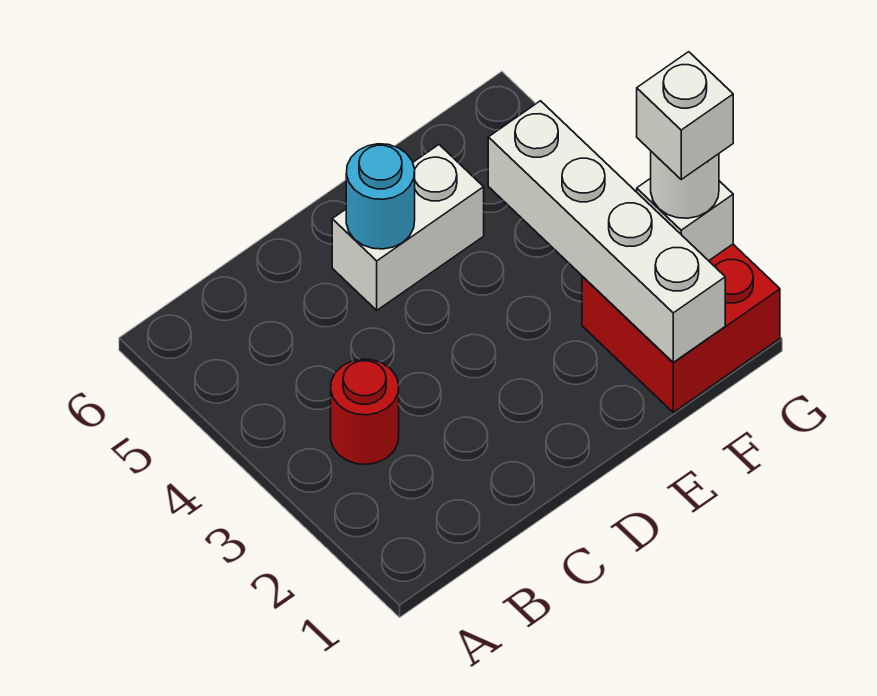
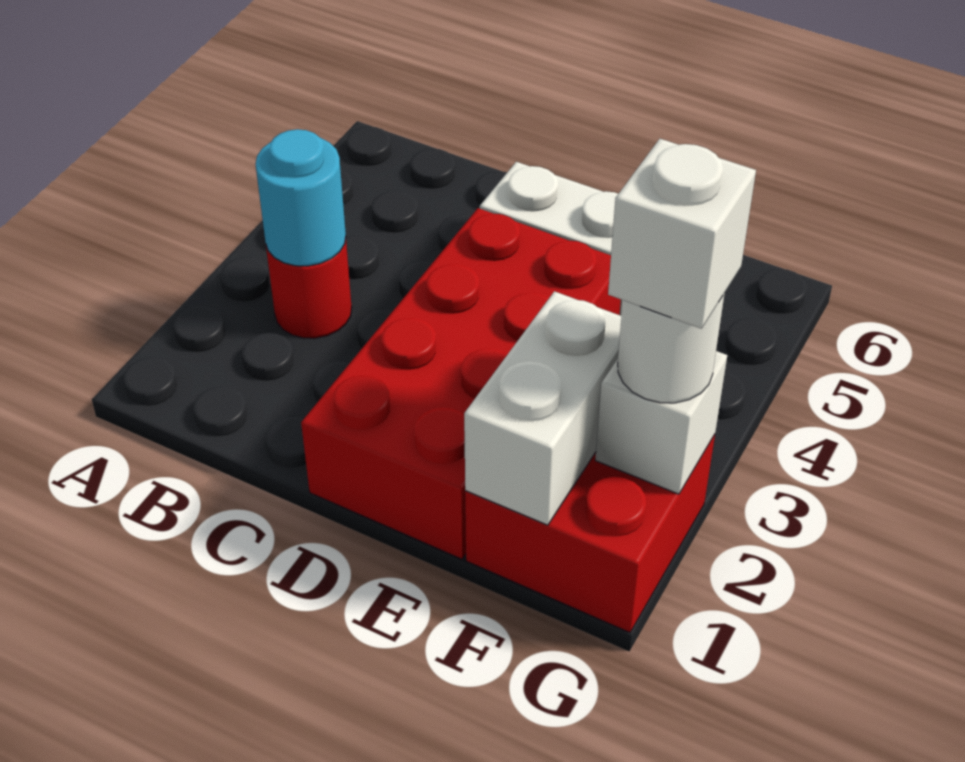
none -> red brick D1:E4 level 1
cyan round brick D5 level 2 -> cyan round brick B3 level 2
white brick F1:F4 level 2 -> white brick F1:F2 level 2

